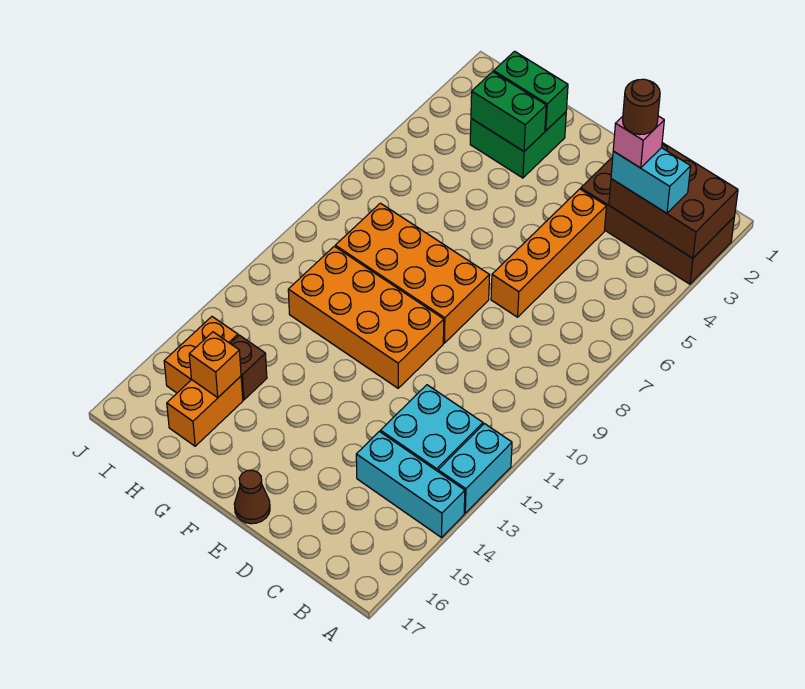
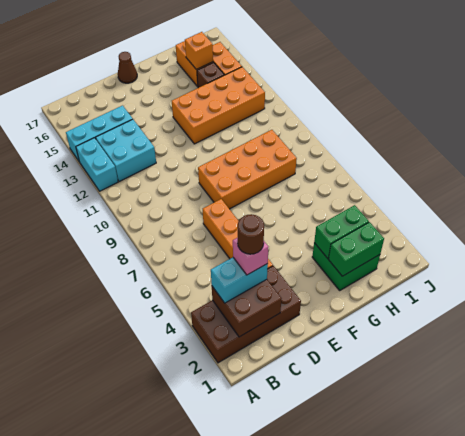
brown brick A2:C3 level 2 -> brown brick B2:C3 level 2
orange brick E10:H11 level 1 -> orange brick F12:I13 level 1

